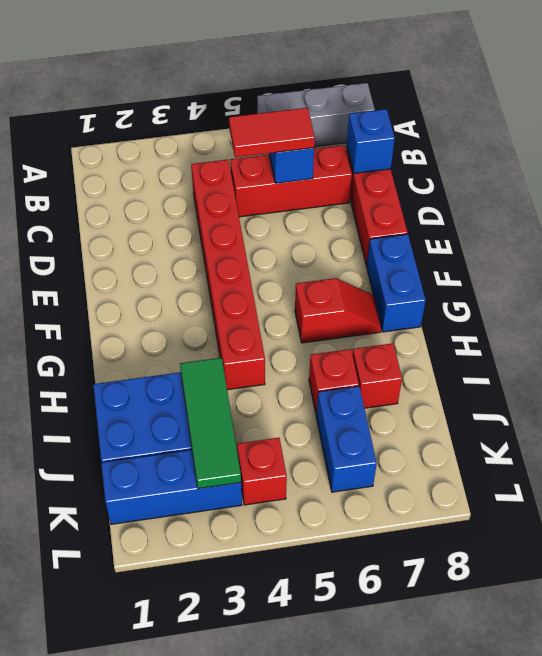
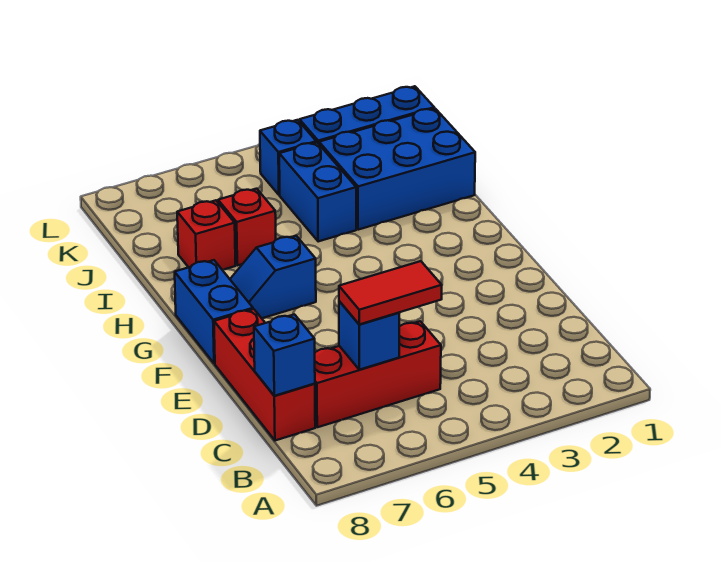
grey brick A6:A8 level 1 -> none
red brick C4:H4 level 1 -> none
red slope G6:G7 level 1 top 6 -> blue slope G6:G7 level 1 top 6
green tile I3:K3 level 2 -> none
blue brick J6:K6 level 1 -> blue brick I4:J4 level 1
red brick K4 level 1 -> blue brick K4 level 1

